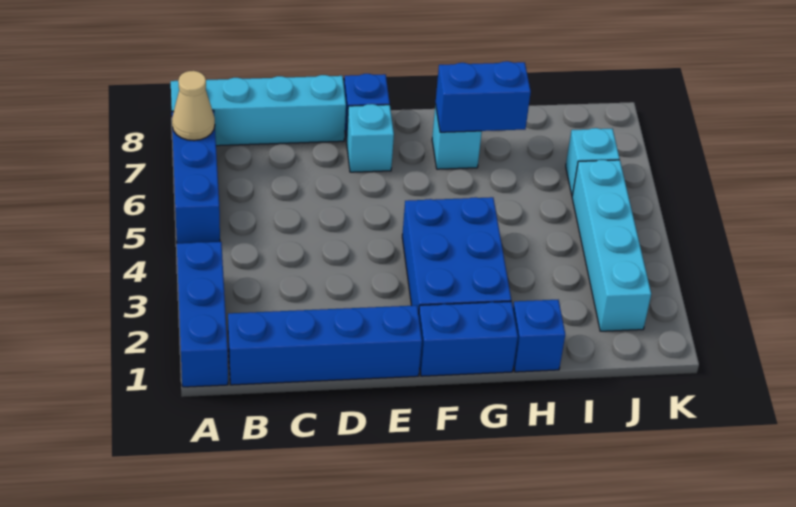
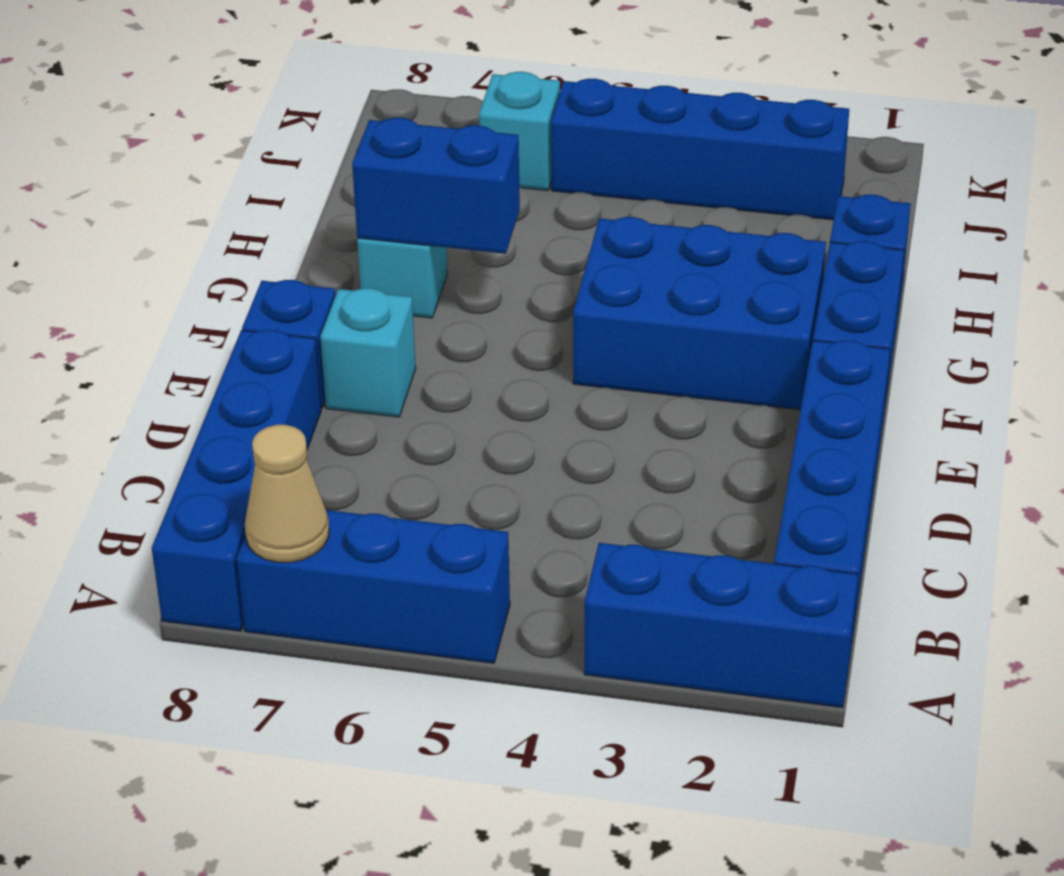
cyan brick A8:D8 level 1 -> blue brick A8:D8 level 1
blue brick G7:H7 level 2 -> blue brick G6:G7 level 2
cyan brick J2:J5 level 1 -> blue brick J2:J5 level 1

